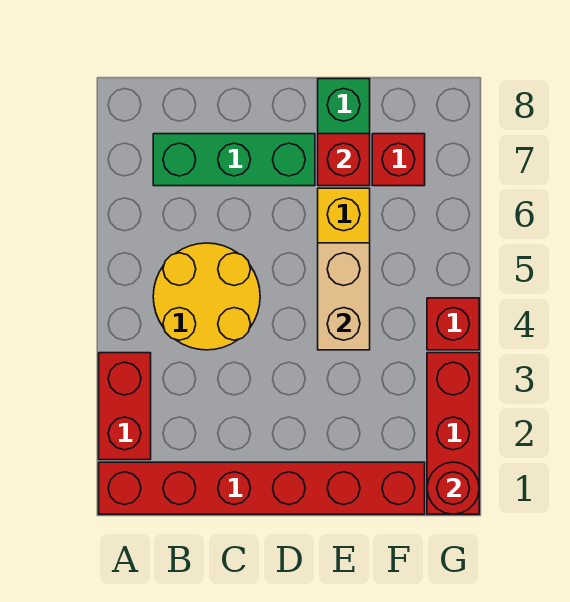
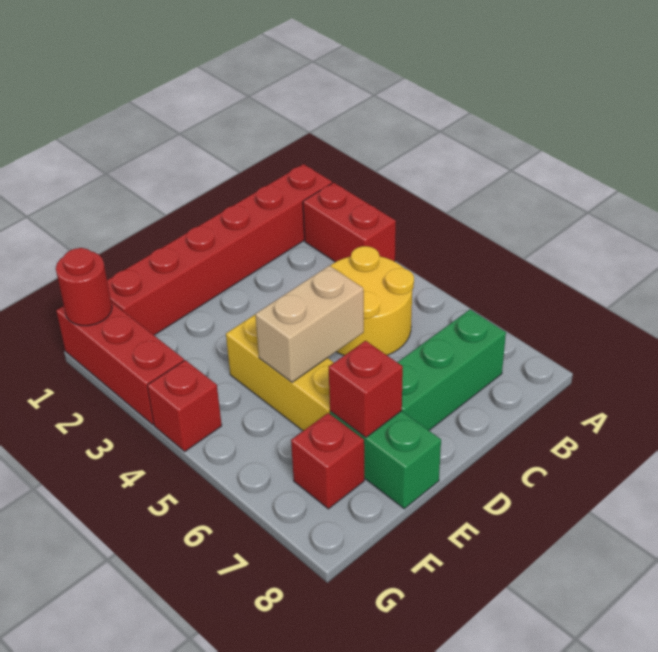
tan brick E4:E5 level 2 -> tan brick D5:E5 level 2

